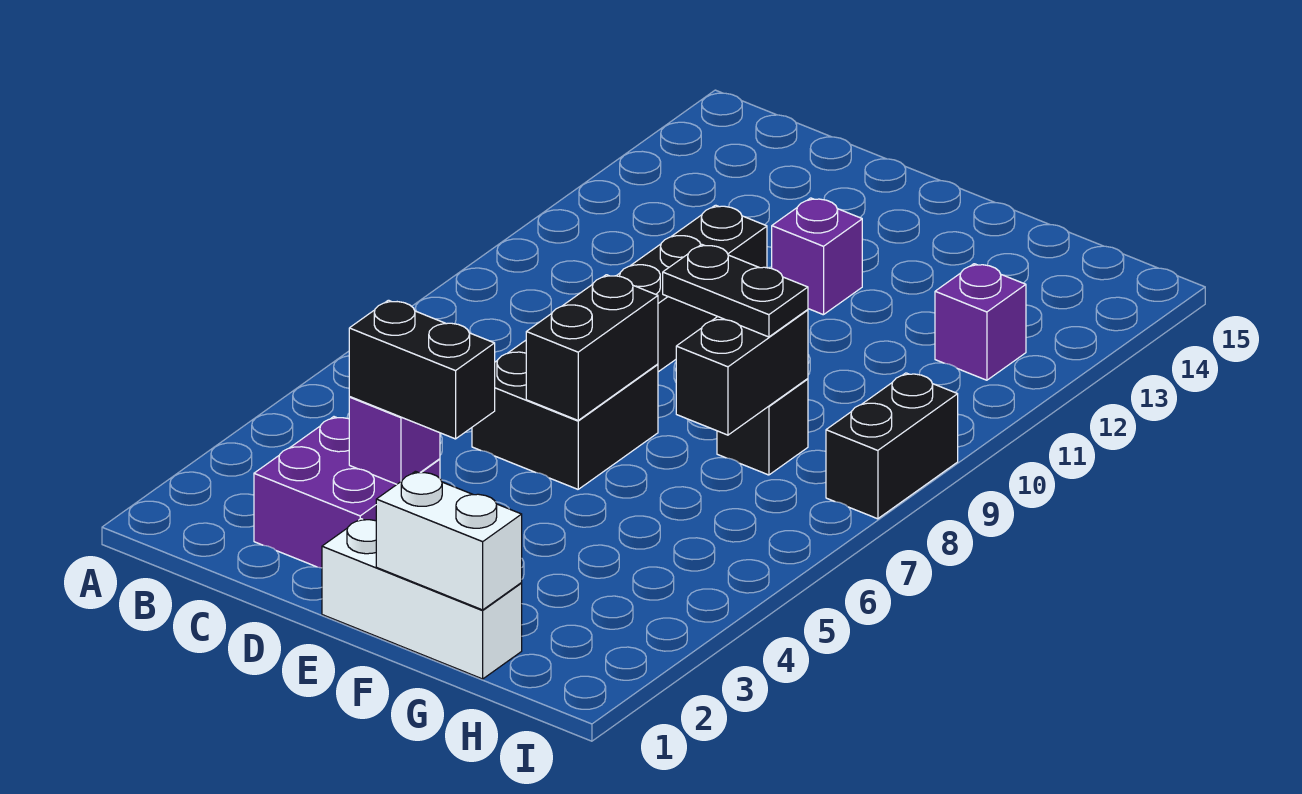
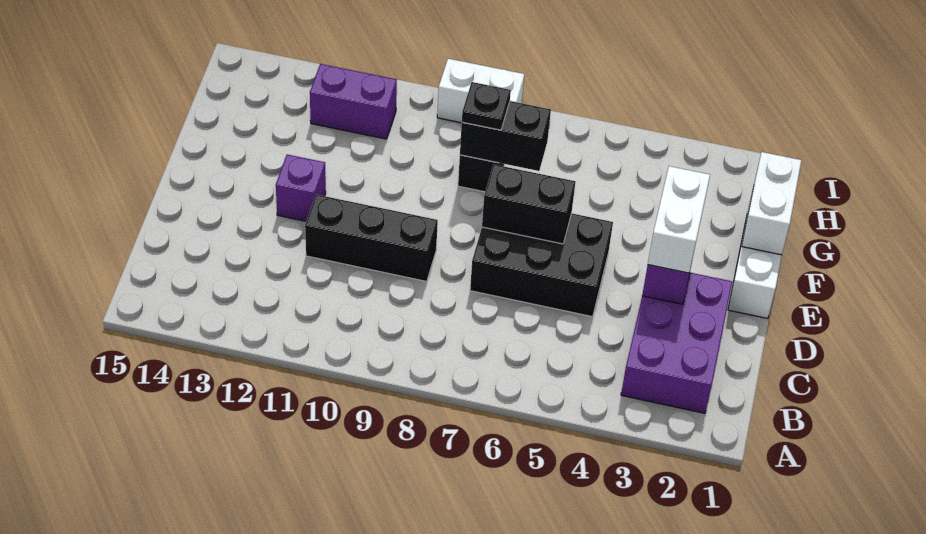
purple brick C2:D3 level 1 -> purple brick B2:D3 level 1
black brick D3:E3 level 3 -> white brick D3:E3 level 3
black brick D6:E7 level 1 -> black brick D5:E7 level 1
black plate F8:G8 level 3 -> black plate G8 level 3
purple brick H12 level 1 -> purple brick H11:H12 level 1
black brick I8:I9 level 1 -> white brick I8:I9 level 1

